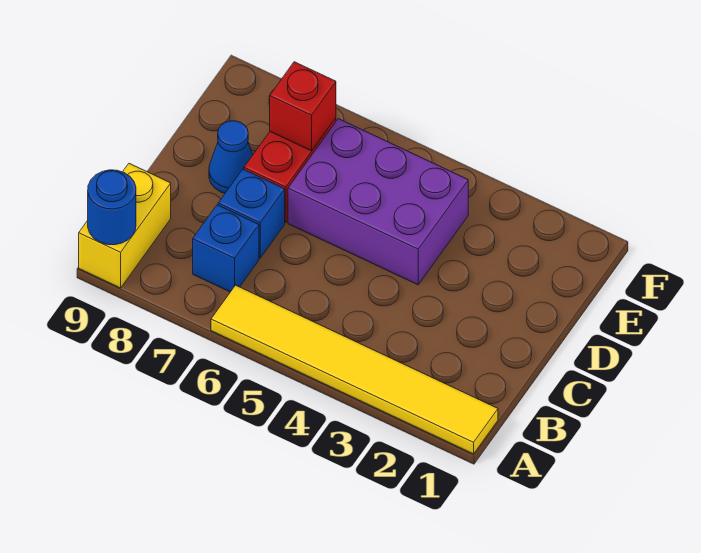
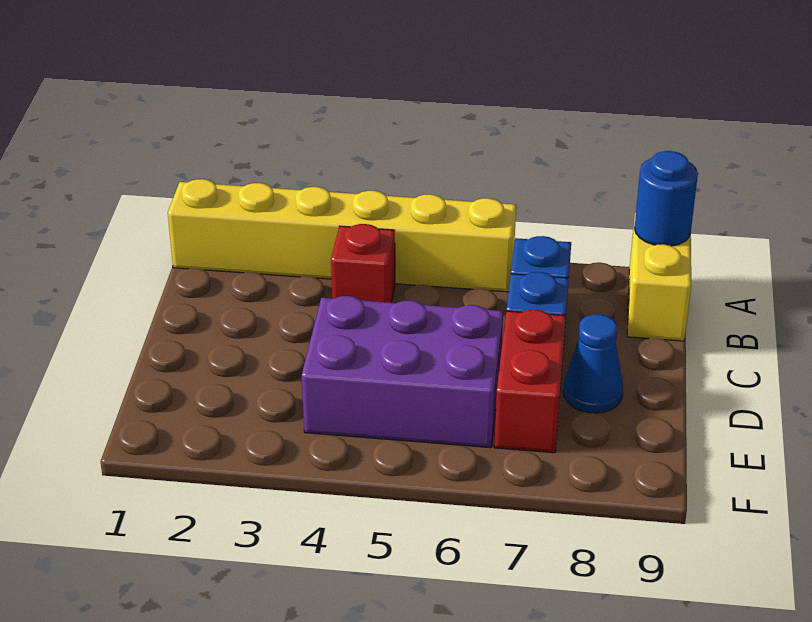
yellow tile A1:A6 level 1 -> yellow brick A1:A6 level 1
red brick E7 level 2 -> red brick B4 level 1

